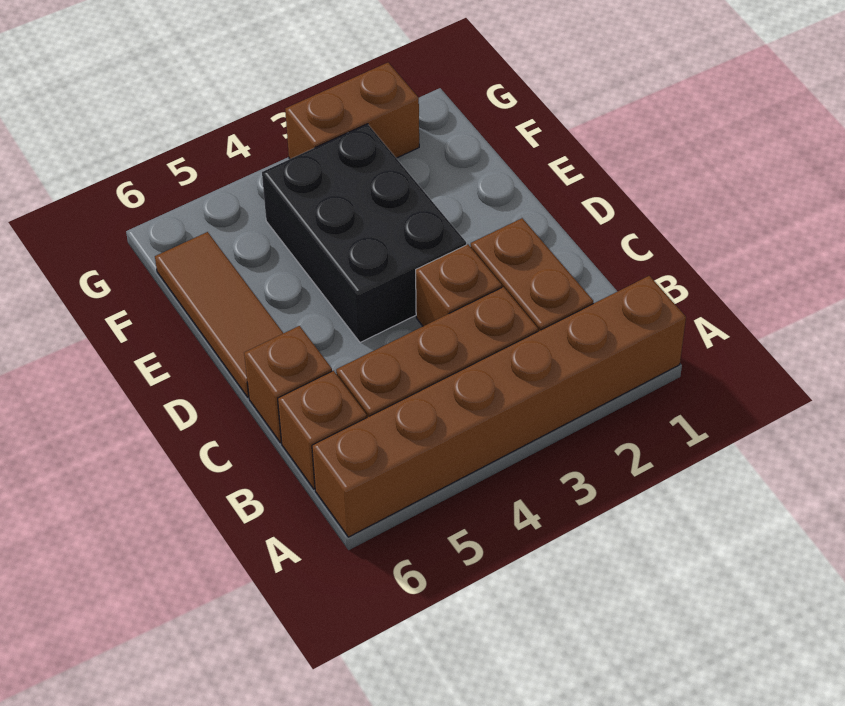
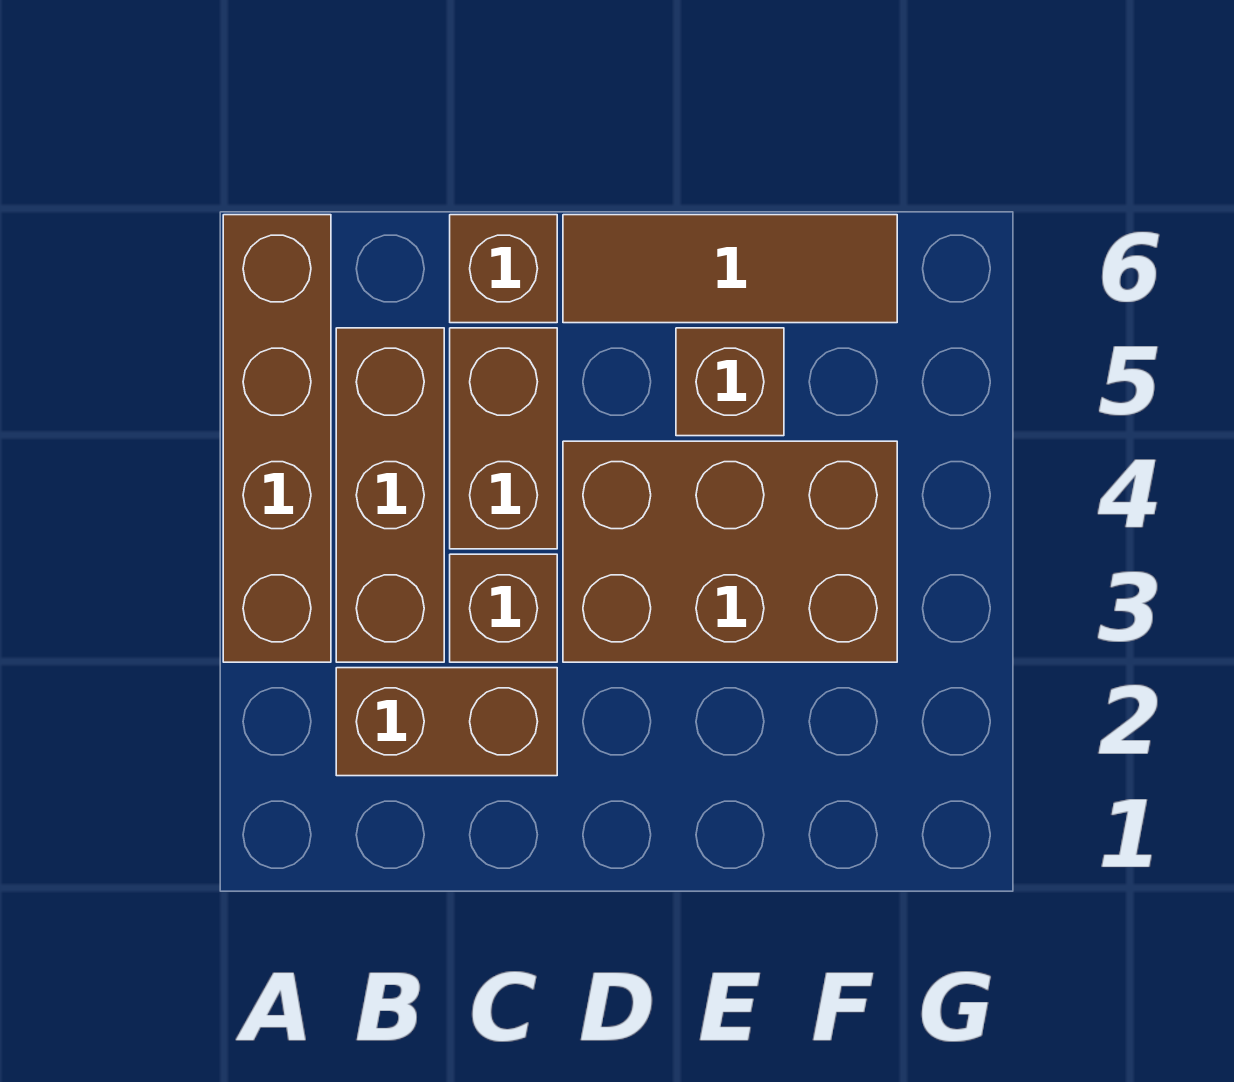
brown brick A1:A6 level 1 -> brown brick A3:A6 level 1
brown brick B6 level 1 -> brown brick E5 level 1
black brick D3:F4 level 1 -> brown brick D3:F4 level 1
brown brick G2:G3 level 1 -> brown brick C4:C5 level 1

